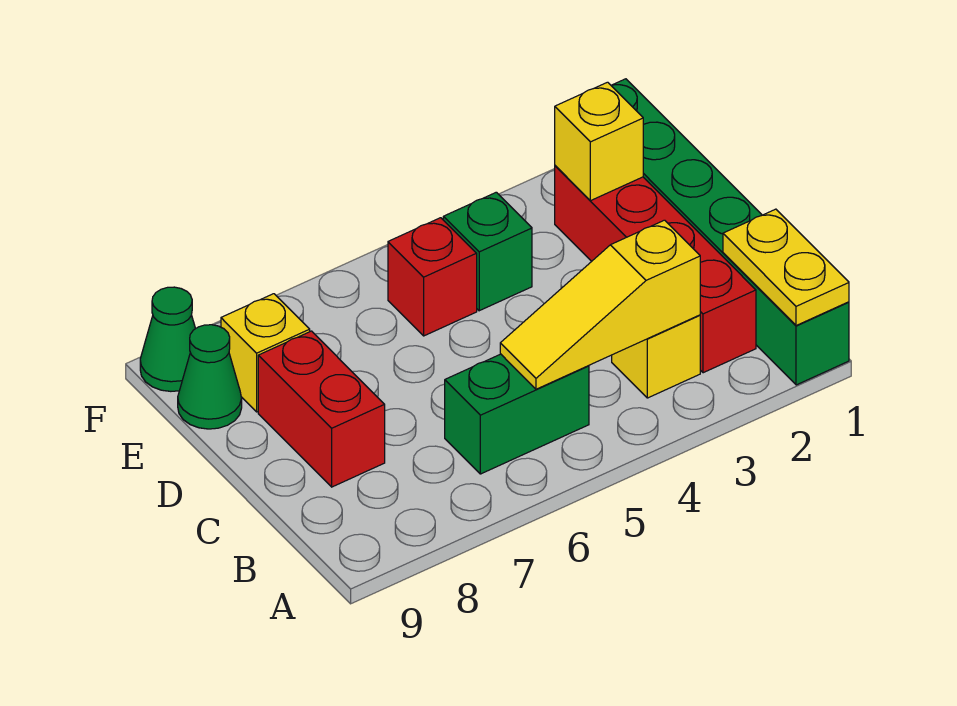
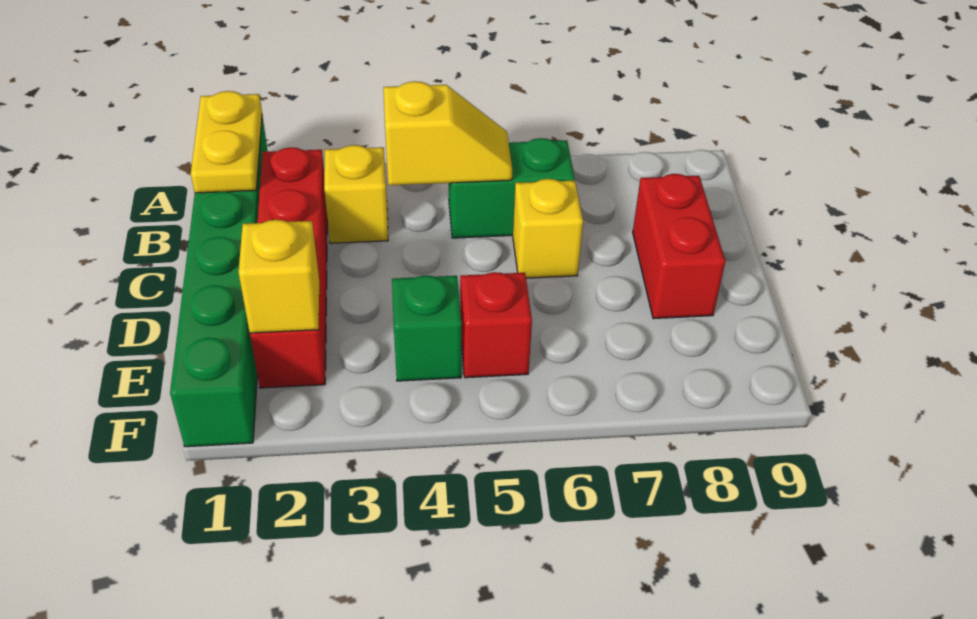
yellow slope B3:B5 level 2 top 3 -> yellow slope B4:B5 level 2 top 4
yellow brick E8 level 1 -> yellow brick C6 level 1
green cone E9 level 1 -> none
green cone F9 level 1 -> none

